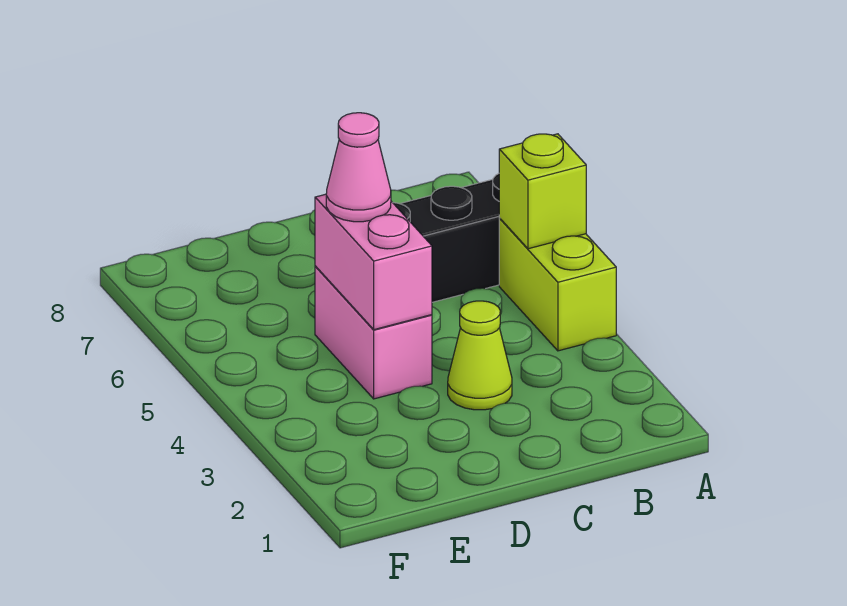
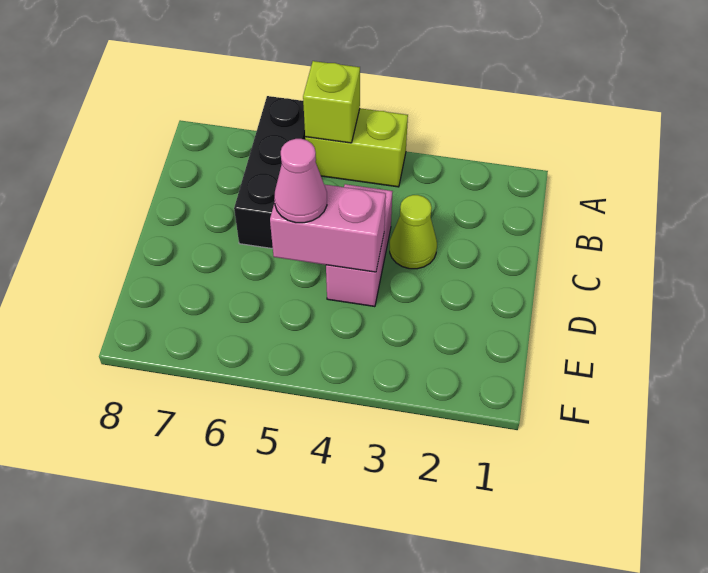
pink brick D4:D5 level 1 -> pink brick C4:D4 level 1

